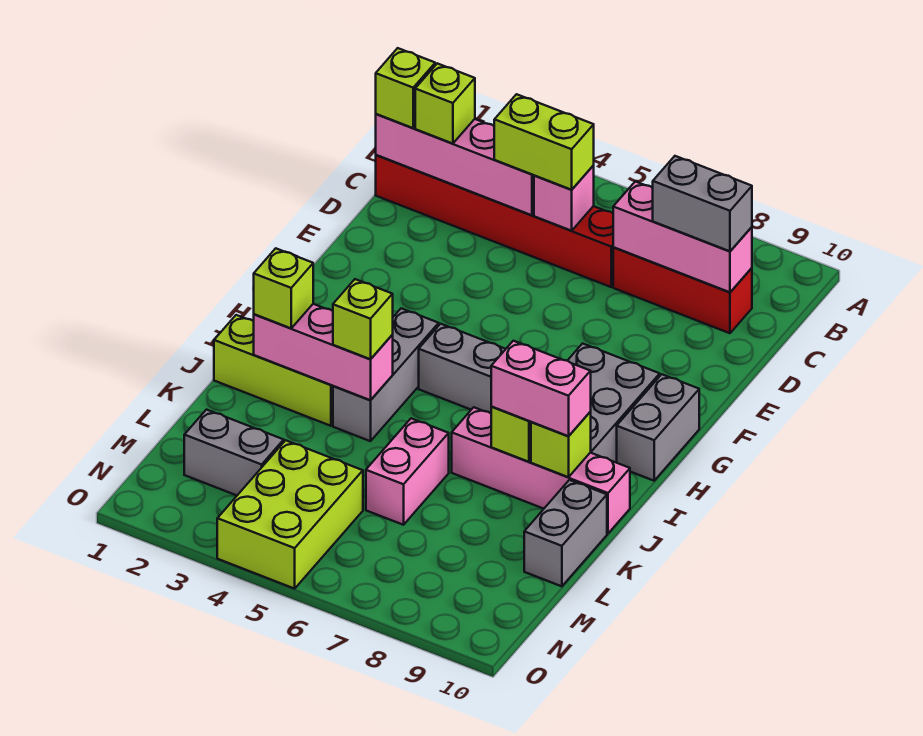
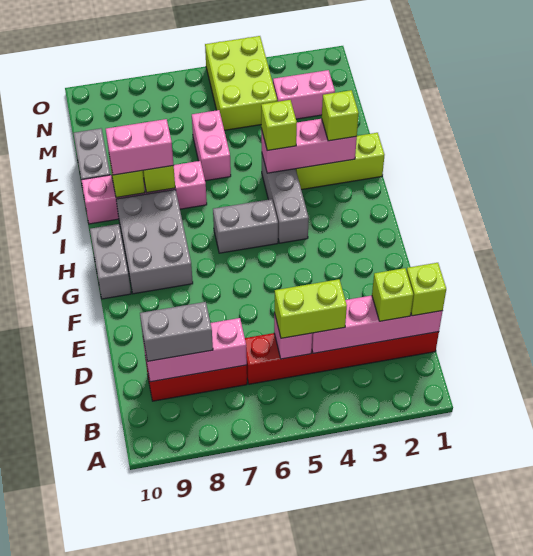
grey brick M2:M3 level 1 -> pink brick M2:M3 level 1

